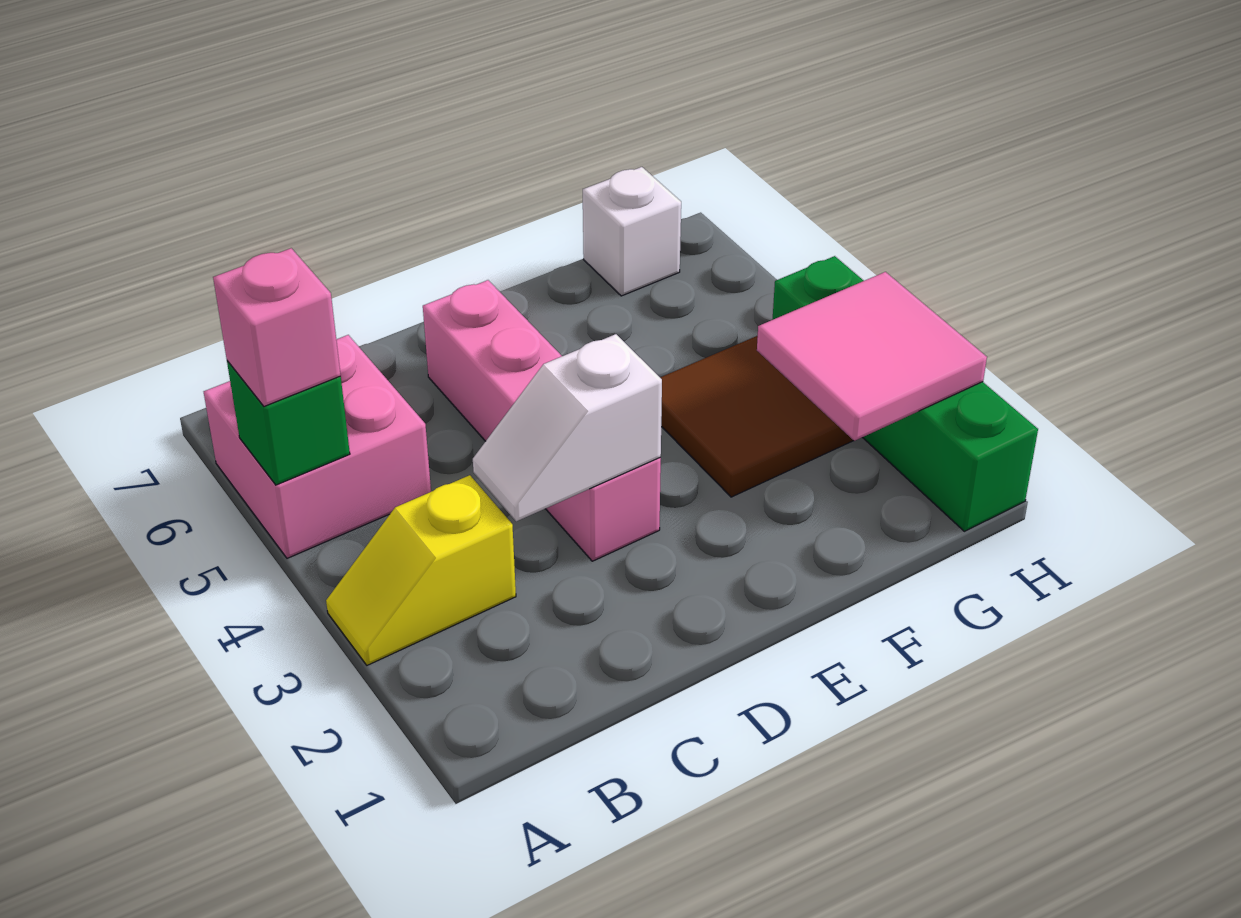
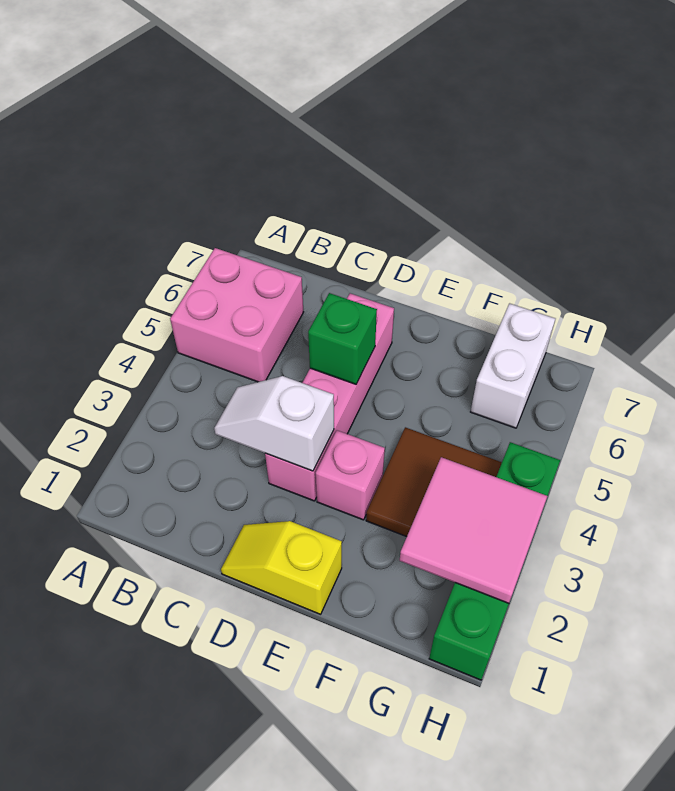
yellow slope A3:B3 level 1 top B -> yellow slope D1:E1 level 1 top E
green brick A5 level 2 -> green brick D5 level 2
pink brick A5 level 3 -> pink brick E3 level 1
white brick G7 level 1 -> white brick G6:G7 level 1

